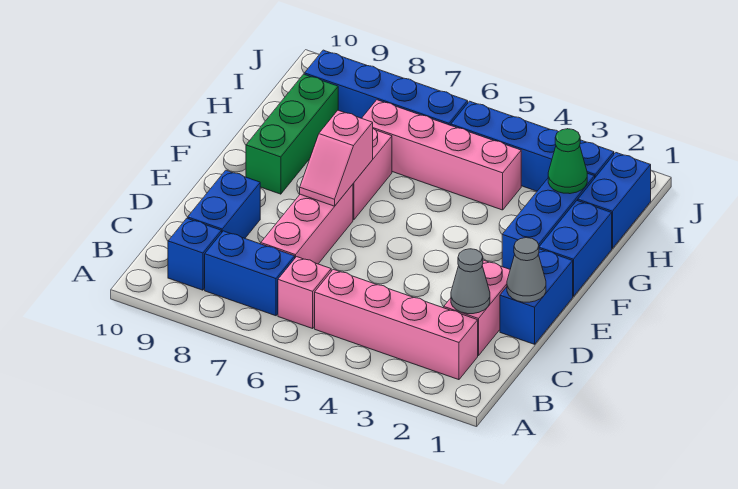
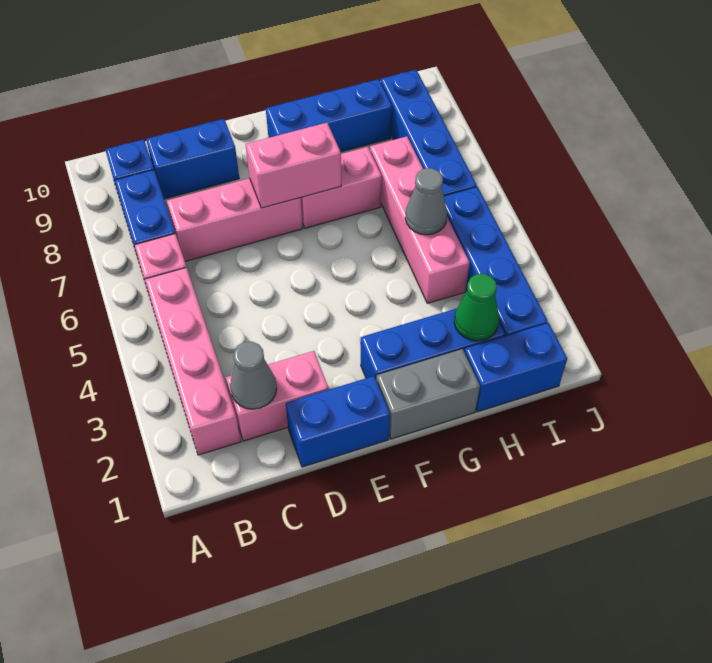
grey cone D1 level 2 -> grey cone H5 level 2
pink slope E7:F7 level 2 top F -> pink brick E7:F7 level 2
blue brick F1:G1 level 1 -> grey brick F1:G1 level 1
green brick F9:H9 level 1 -> blue brick F9:H9 level 1

